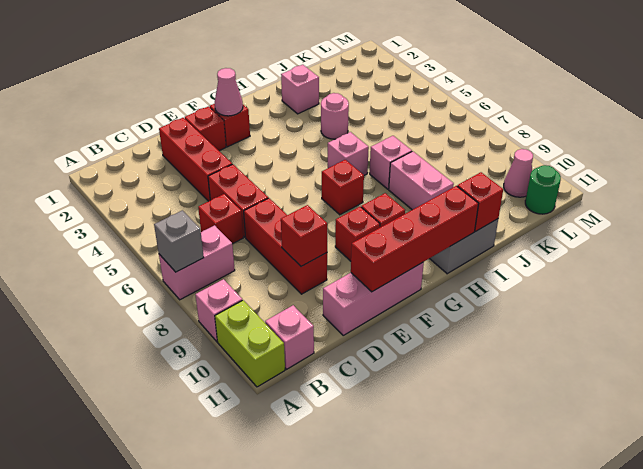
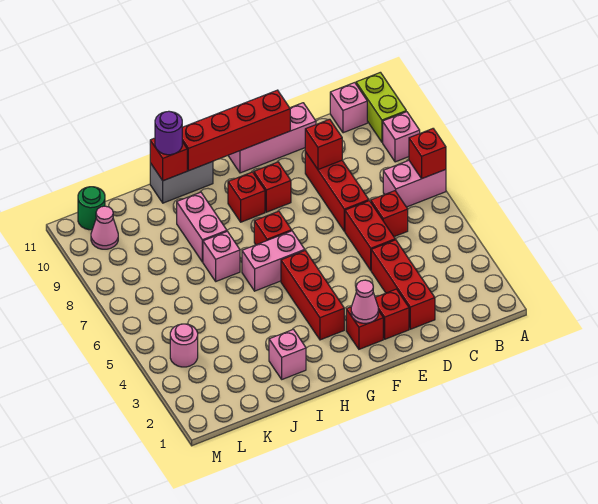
grey brick A7 level 2 -> red brick A7 level 2
none -> red brick G3:G5 level 1
pink brick H6 level 1 -> pink brick G6:H6 level 1
pink round brick I4 level 1 -> pink round brick L4 level 1
none -> purple round brick I11 level 3

